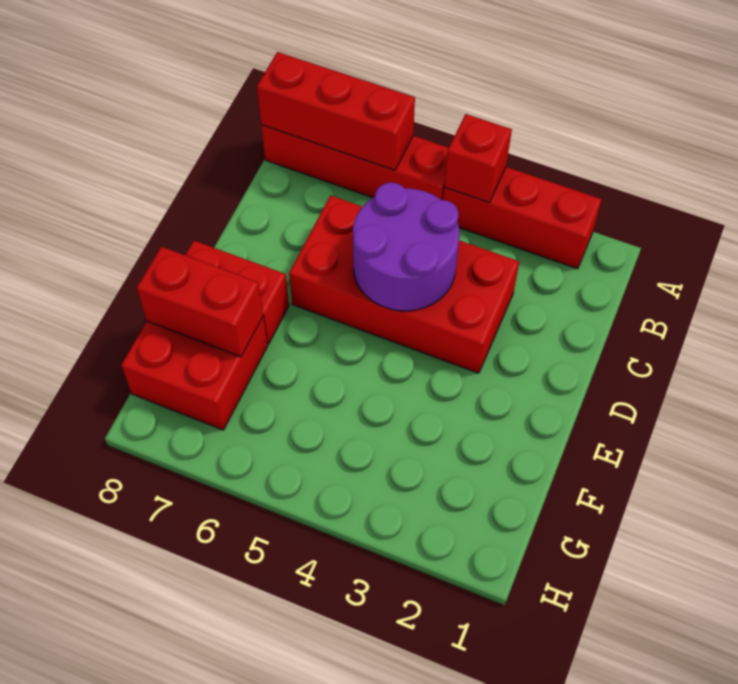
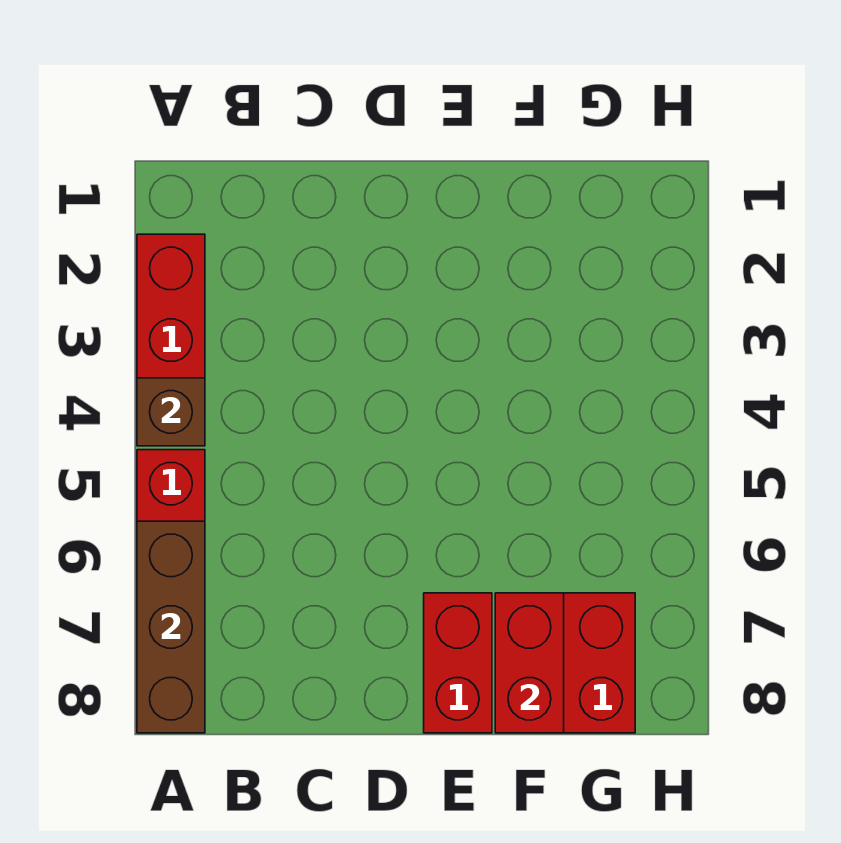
red brick A4 level 2 -> brown brick A4 level 2
red brick A6:A8 level 2 -> brown brick A6:A8 level 2
red brick C3:D6 level 1 -> none
purple round brick C4:D5 level 2 -> none

